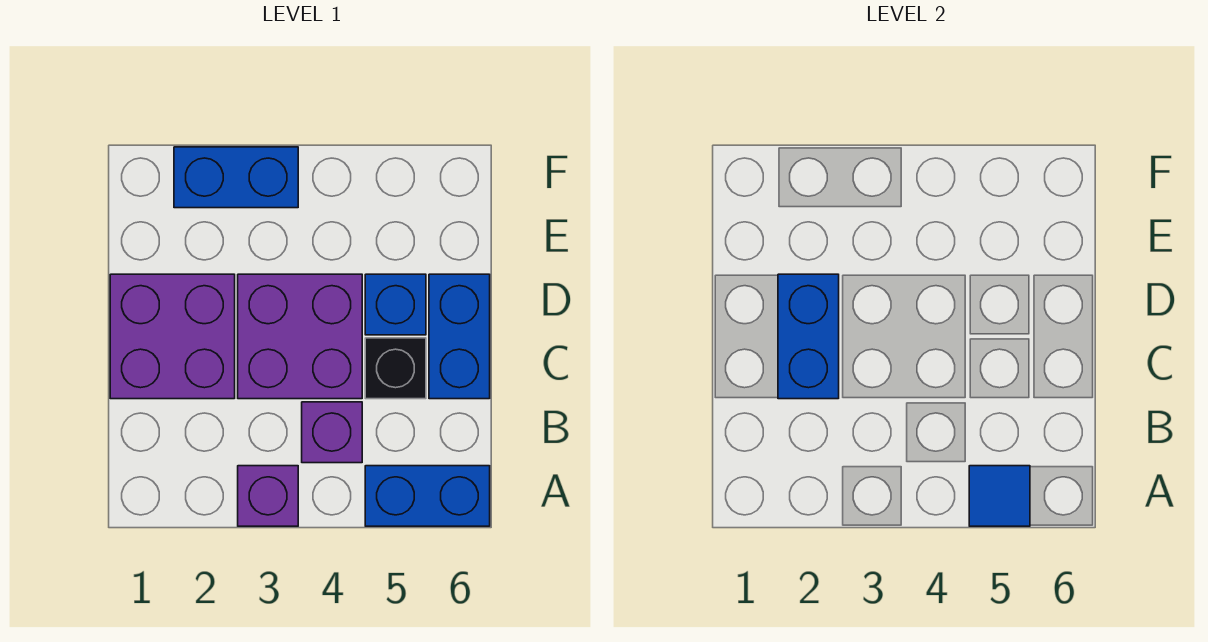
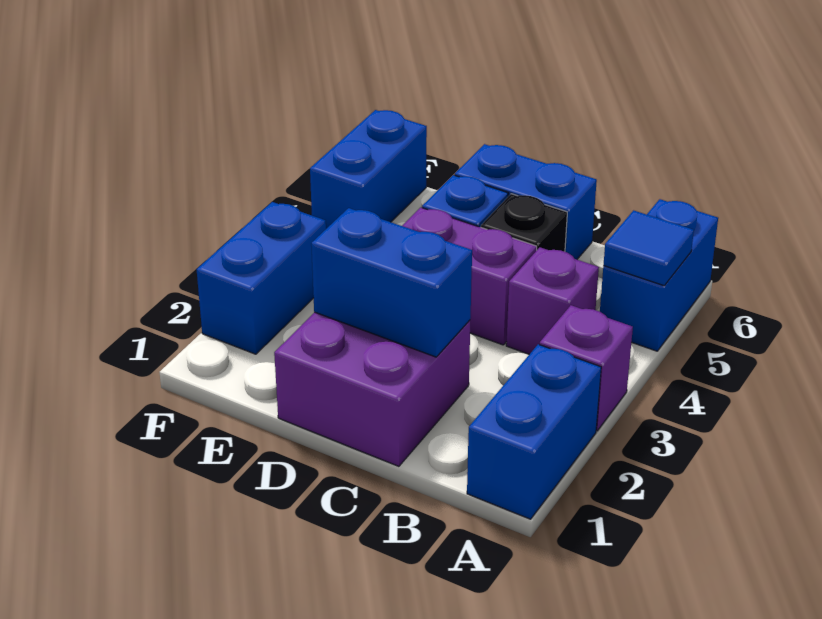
none -> blue brick A1:A2 level 1
purple brick C3:D4 level 1 -> purple brick C4:D4 level 1
none -> blue brick F5:F6 level 1

